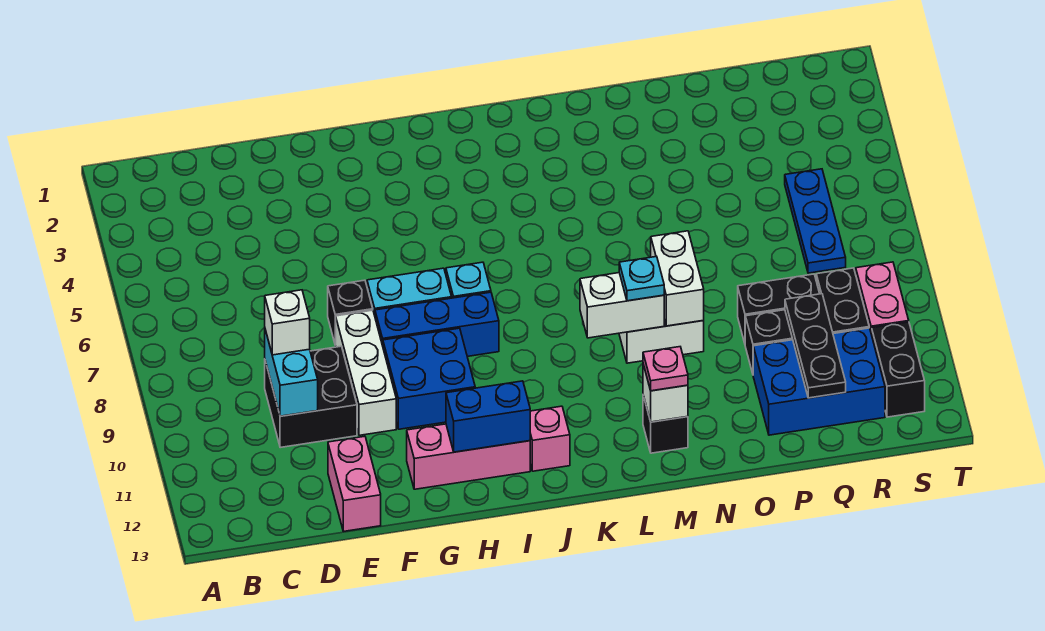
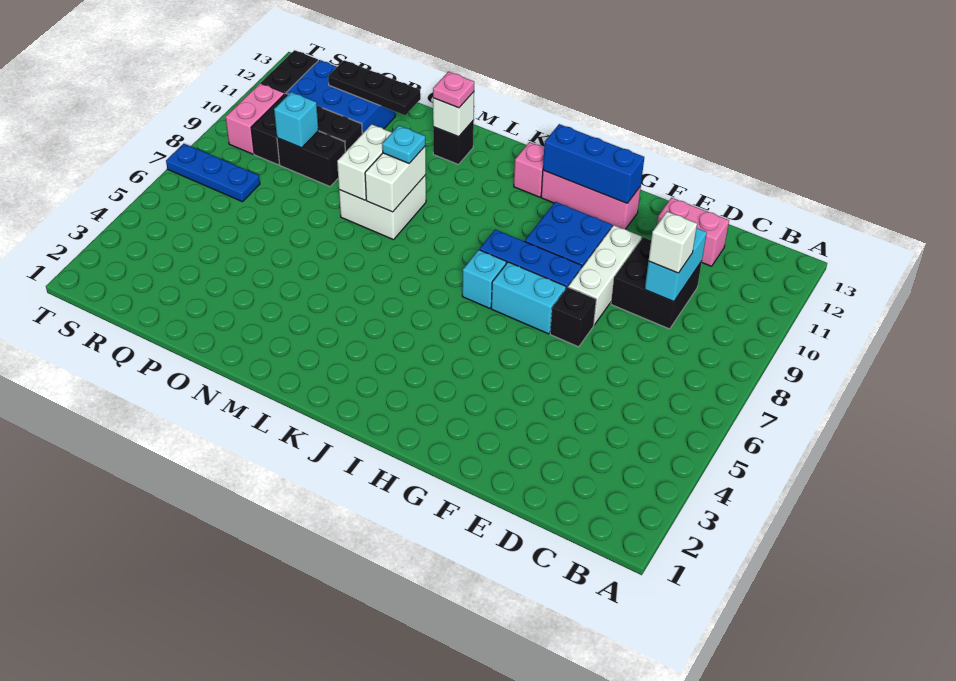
pink brick E12:E13 level 1 -> pink brick D12:E12 level 1
blue brick H12:I12 level 2 -> blue brick G12:I12 level 2
white brick L9:M9 level 2 -> white brick M8:M9 level 2
none -> cyan brick Q9 level 2
black plate Q10:Q12 level 2 -> black plate O12:Q12 level 2
blue plate R5:R7 level 1 -> blue plate R7:T7 level 1

